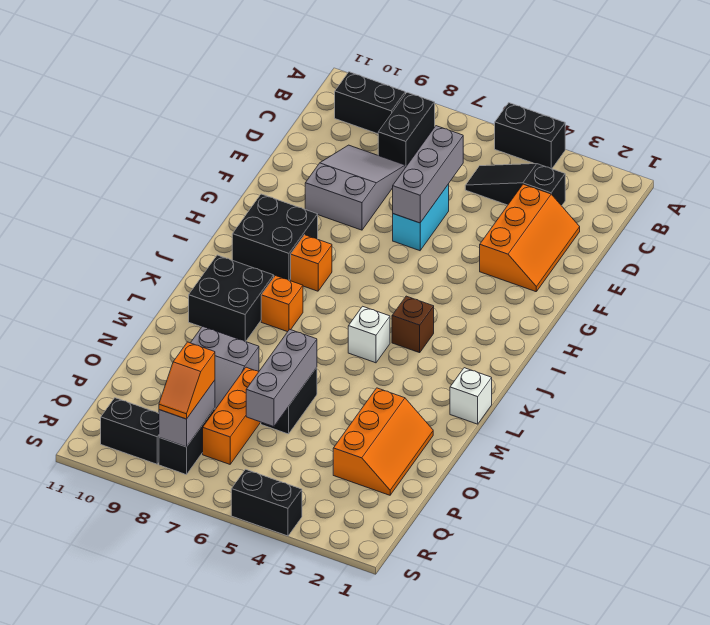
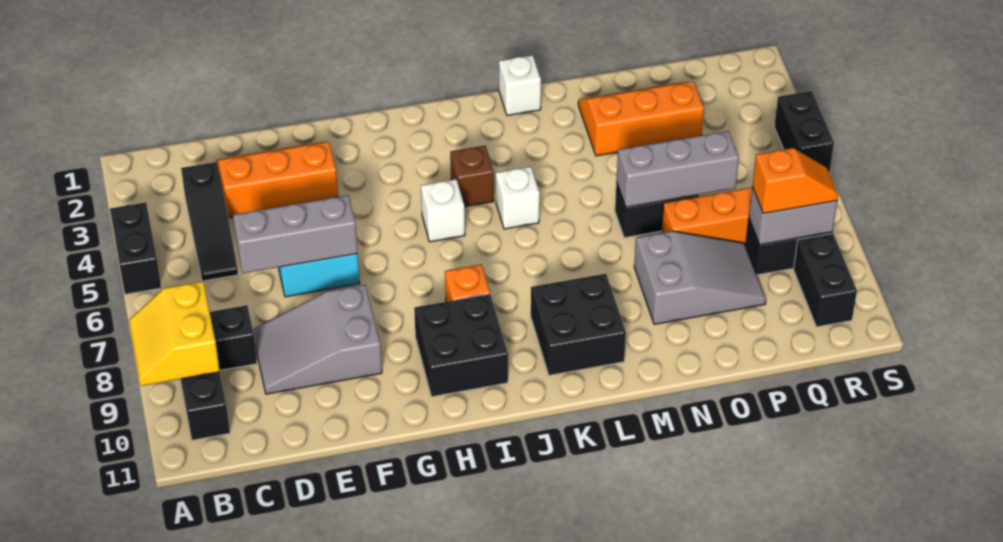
none -> yellow slope A8:B9 level 2 top B
none -> white brick I5 level 1
orange brick K8 level 1 -> none

